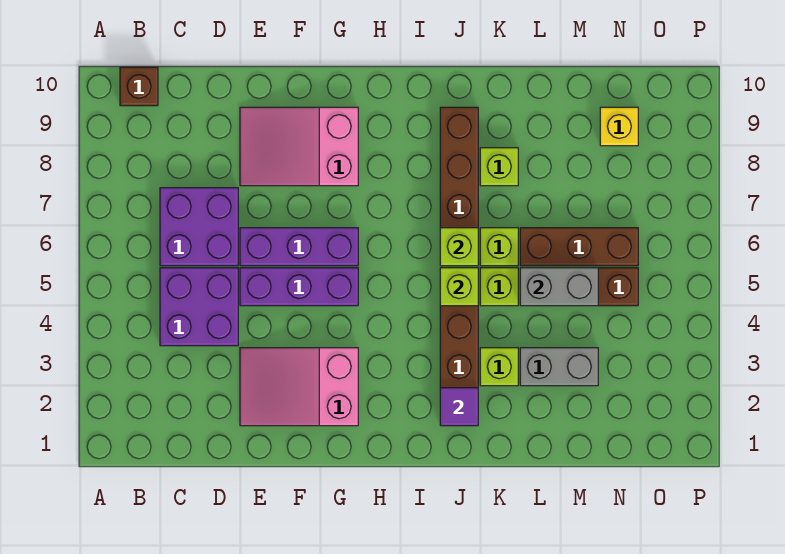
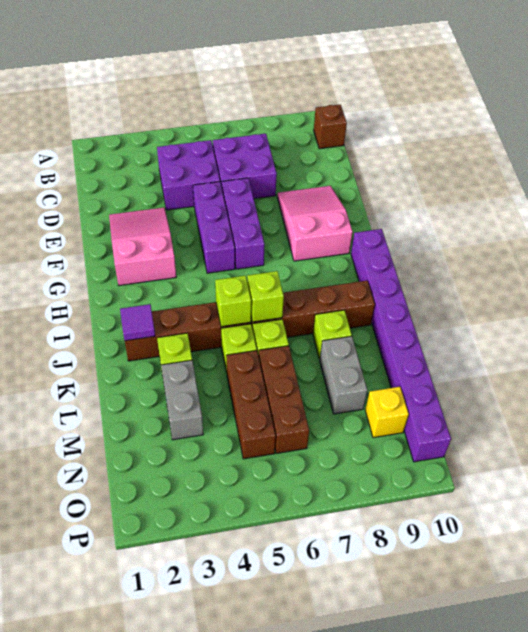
none -> purple brick H10:O10 level 1
grey brick L5:M5 level 2 -> grey brick L8:M8 level 1

